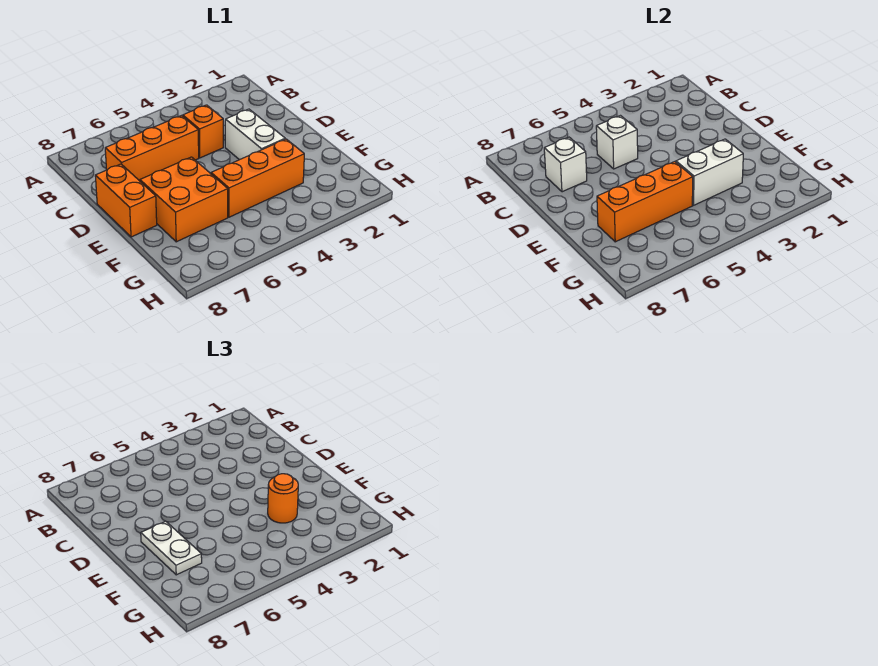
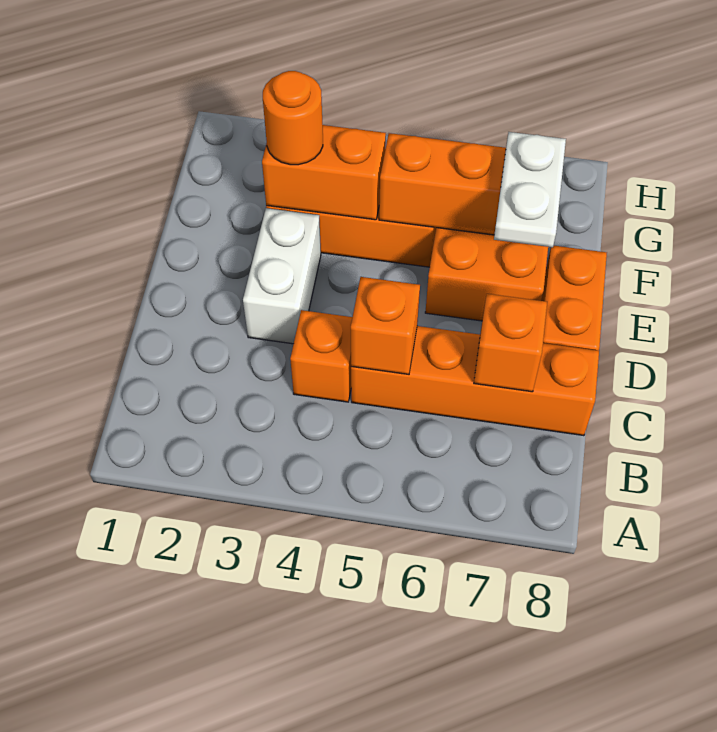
orange brick C5:C7 level 1 -> orange brick C5:C8 level 1
white brick C5 level 2 -> orange brick C5 level 2
white brick C7 level 2 -> orange brick C7 level 2
white brick F3:F4 level 2 -> orange brick F3:F4 level 2

